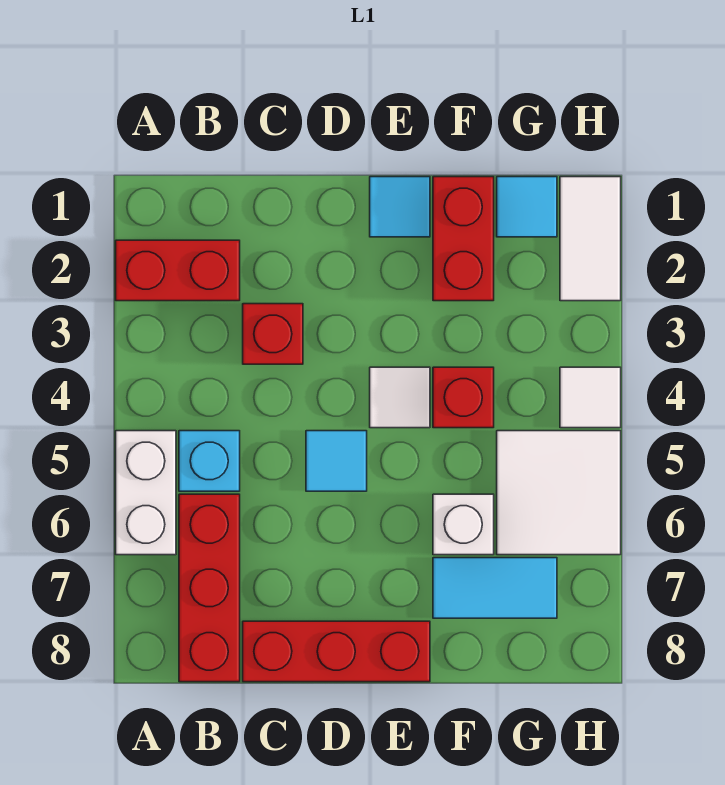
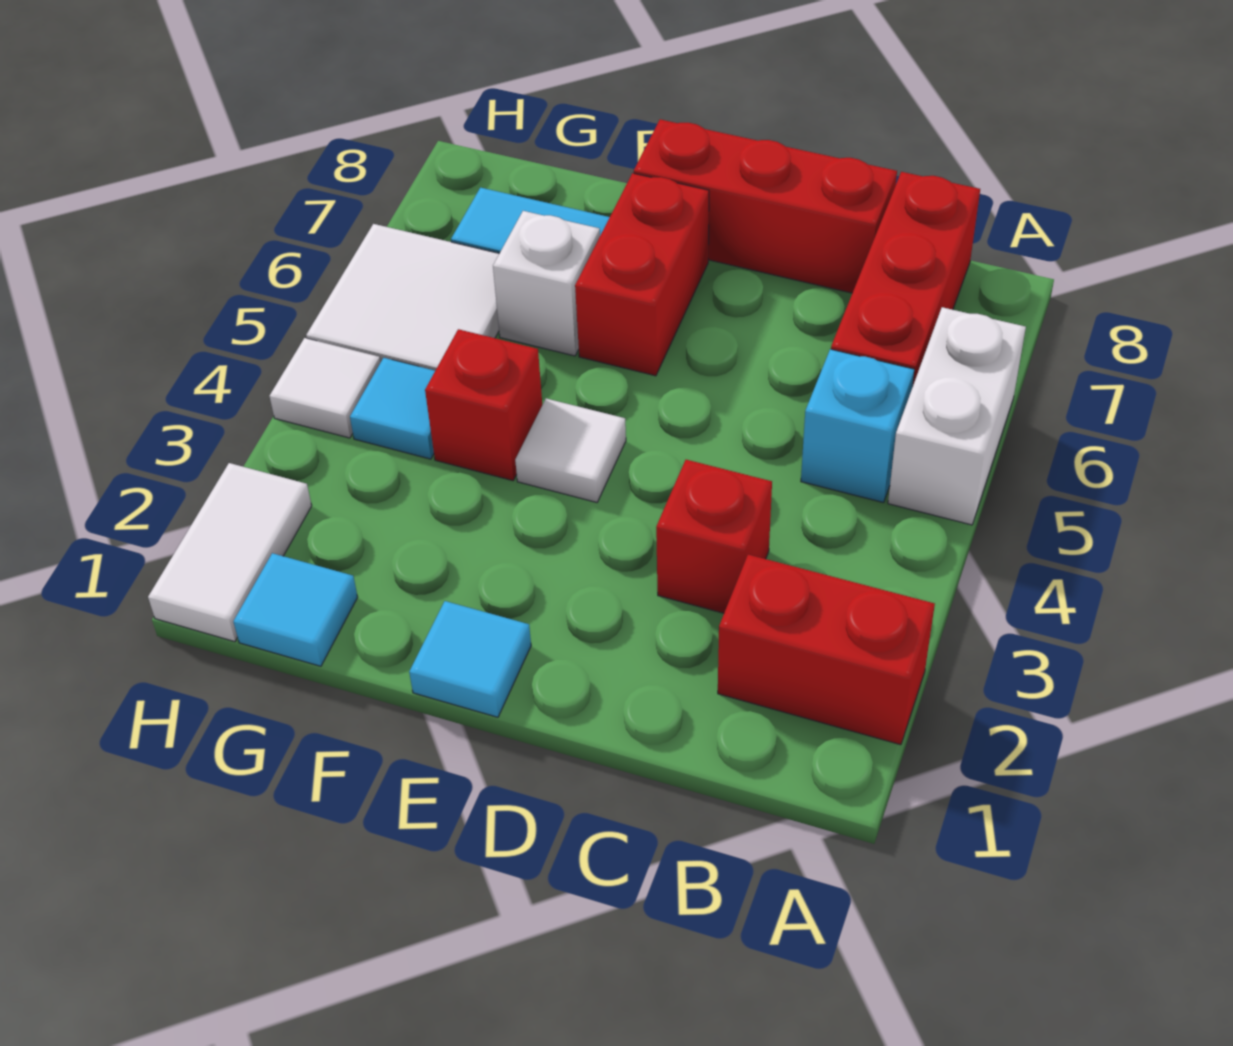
cyan tile D5 level 1 -> cyan tile G4 level 1
red brick F1:F2 level 1 -> red brick E6:E7 level 1

